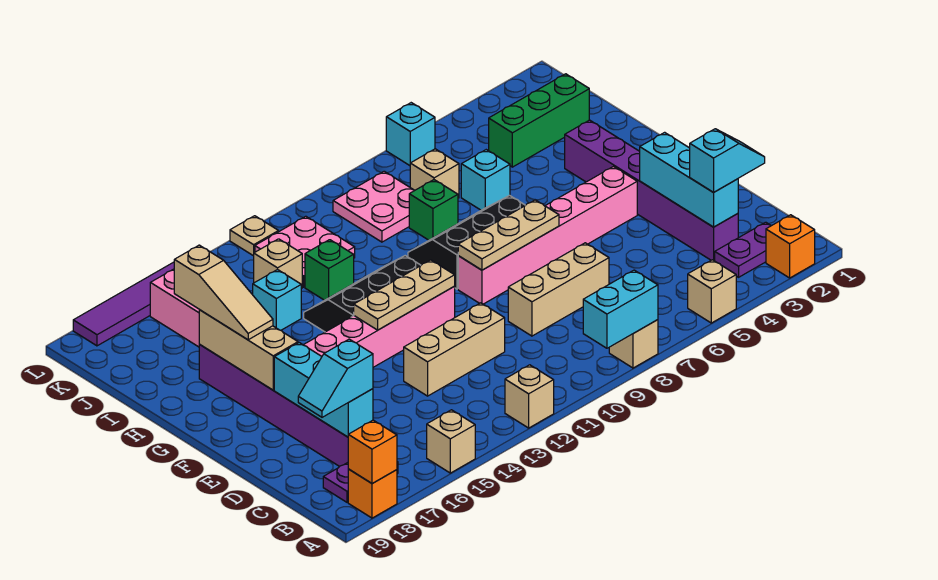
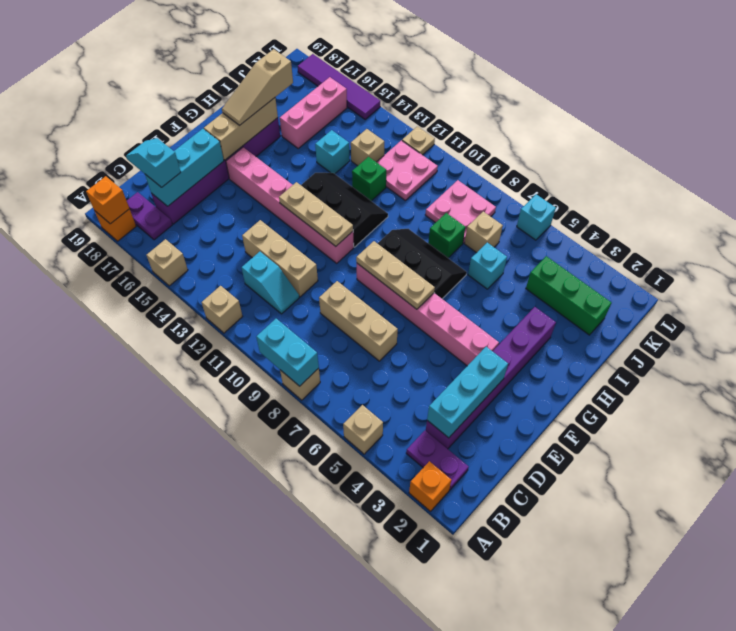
cyan slope C2:C3 level 3 top 3 -> cyan slope C11:C12 level 1 top 12

